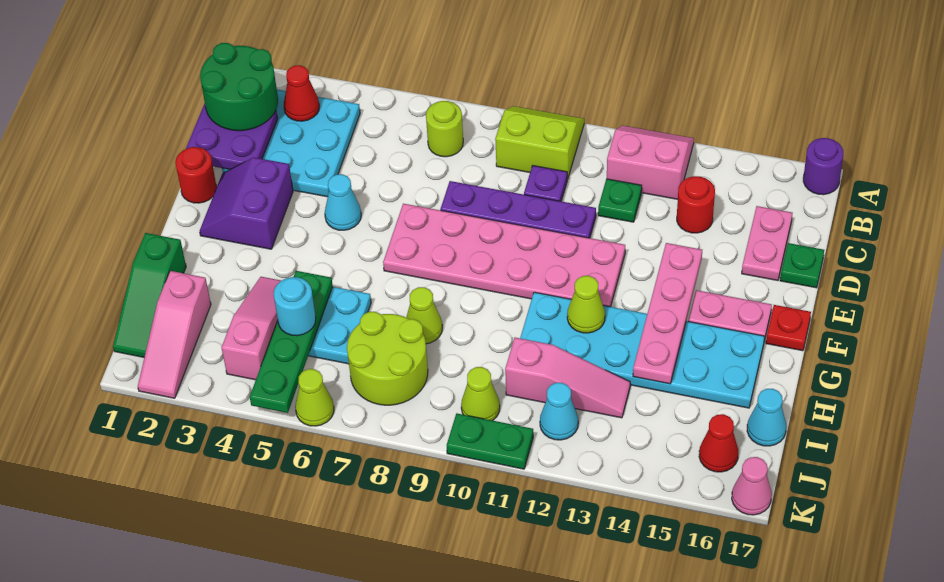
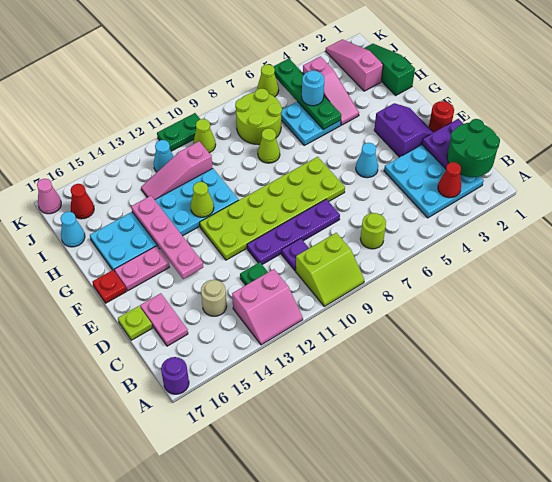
red round brick C14 level 1 -> tan round brick C14 level 1
green plate D17 level 1 -> lime plate D17 level 1
pink plate E7:F12 level 1 -> lime plate E7:F12 level 1

